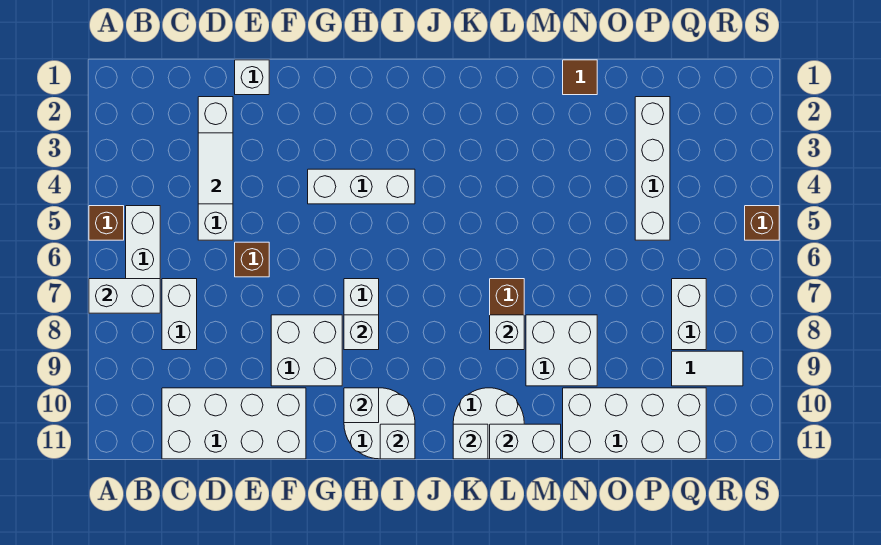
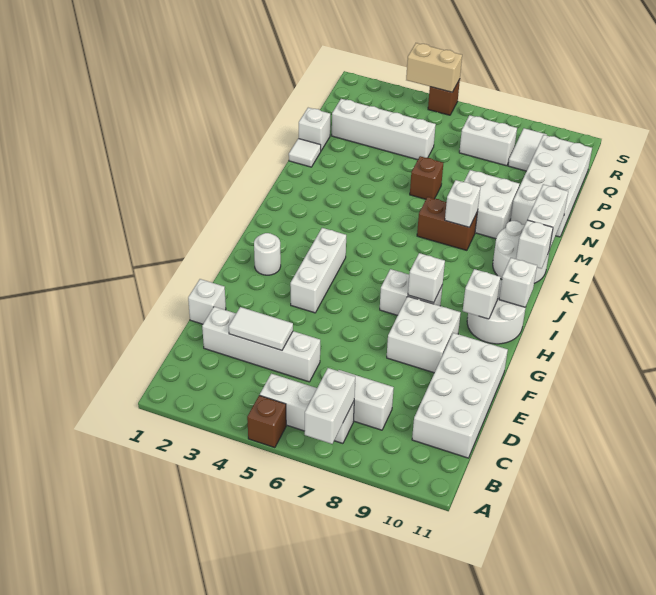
brown brick E6 level 1 -> brown brick N6 level 1
none -> white round brick H2 level 1
brown tile N1 level 1 -> white tile N1 level 1
none -> white brick O1 level 1
none -> tan brick S4:S5 level 2

